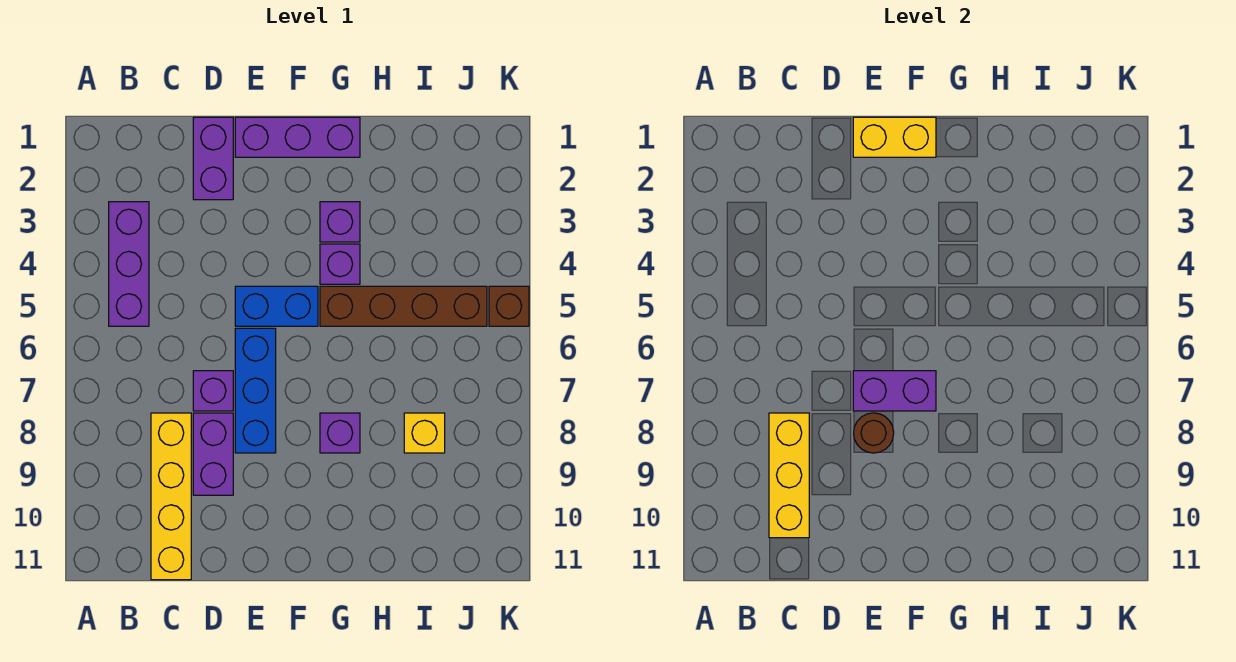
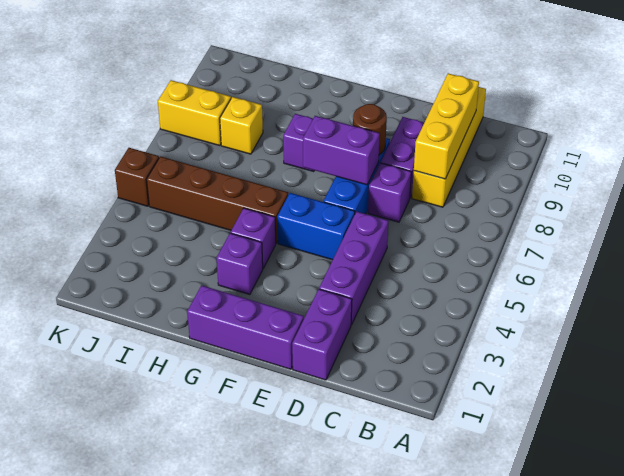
purple brick B3:B5 level 1 -> purple brick D3:D5 level 1
yellow brick E1:F1 level 2 -> yellow brick J8:K8 level 1

